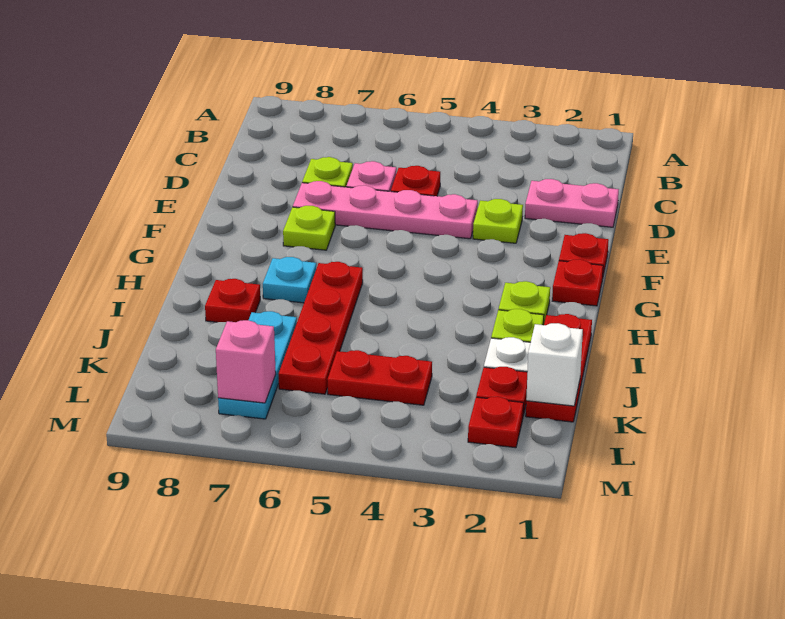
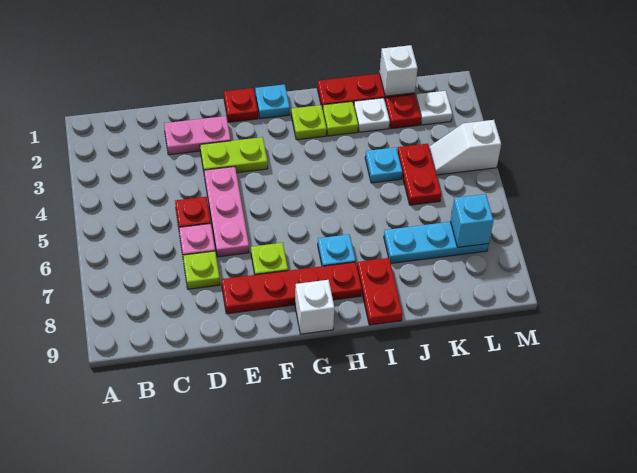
pink plate D1:D2 level 1 -> pink plate D2:E2 level 1
lime plate E3 level 1 -> lime plate E3:F3 level 1
pink plate E4:E7 level 1 -> pink plate E4:E6 level 1
red plate G1 level 1 -> cyan plate G1 level 1
none -> white brick G9 level 1
red plate H6:K6 level 1 -> red plate E8:H8 level 1
red plate I8 level 1 -> red plate I8:I9 level 1
none -> cyan plate J4 level 1
red plate L2 level 1 -> white plate L2 level 1
none -> white slope L4:M4 level 1 top M
pink brick L7 level 2 -> cyan brick L7 level 2

